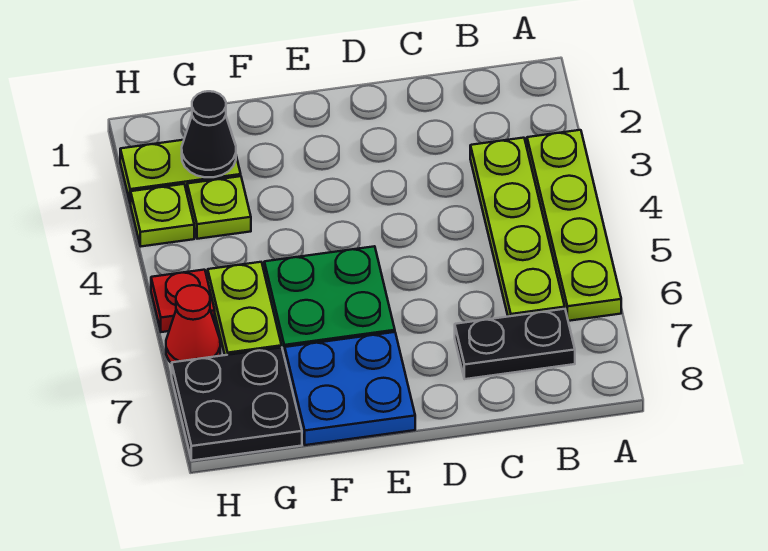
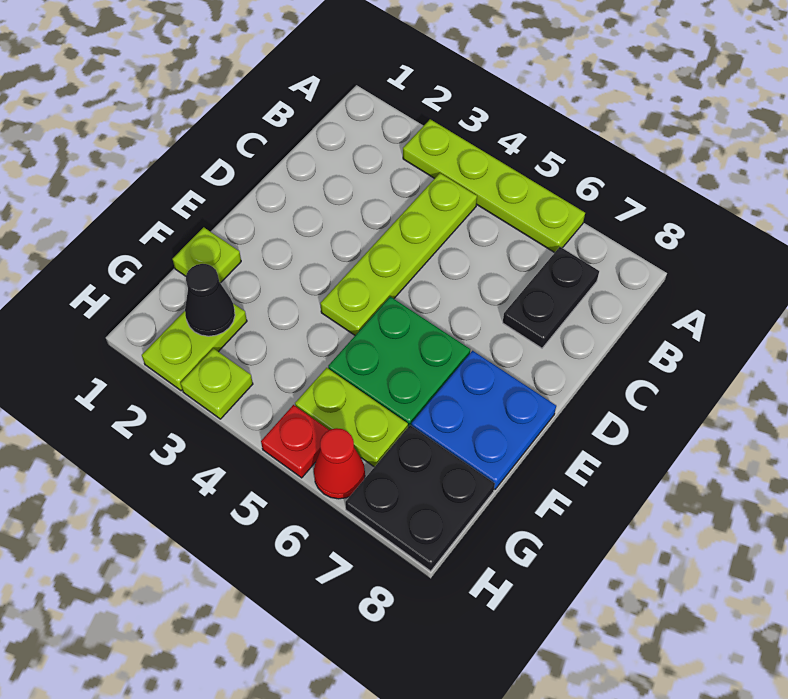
lime plate B3:B6 level 1 -> lime plate B4:E4 level 1
lime plate G3 level 1 -> lime plate F1 level 1

